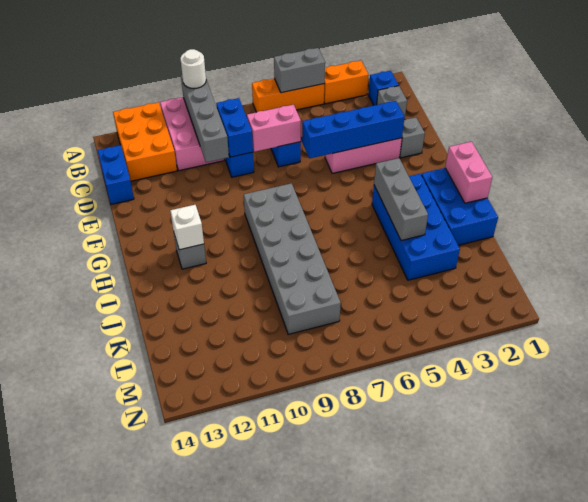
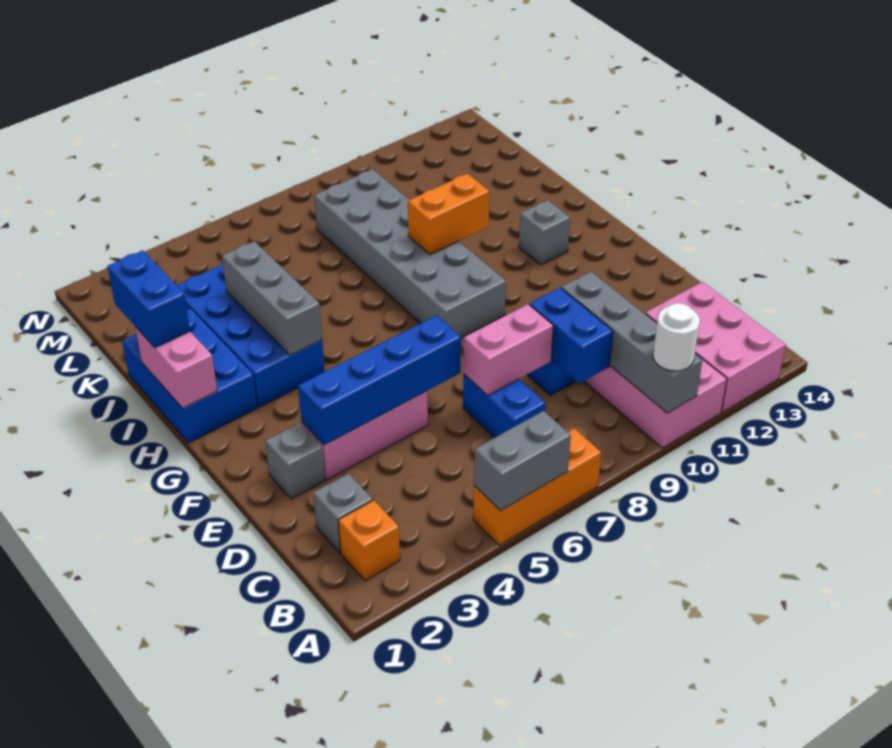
orange brick A3:A4 level 1 -> orange brick I9:I10 level 2
orange brick A12:C13 level 1 -> pink brick A12:C13 level 1
blue brick B2 level 1 -> orange brick B2 level 1
blue brick C14:D14 level 1 -> blue brick I1:J1 level 3
white brick H12 level 2 -> none

